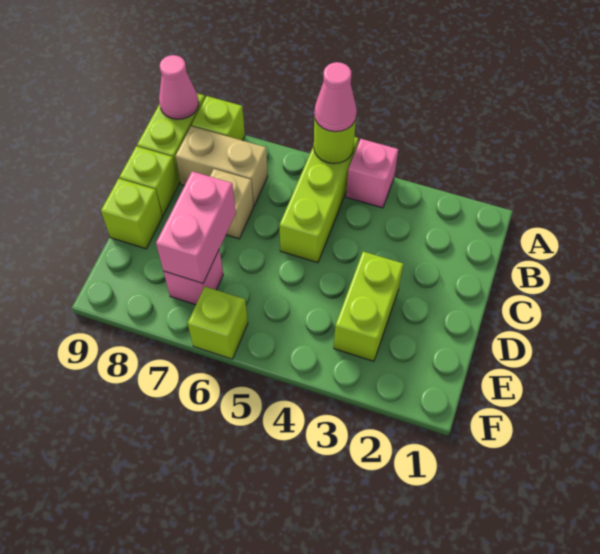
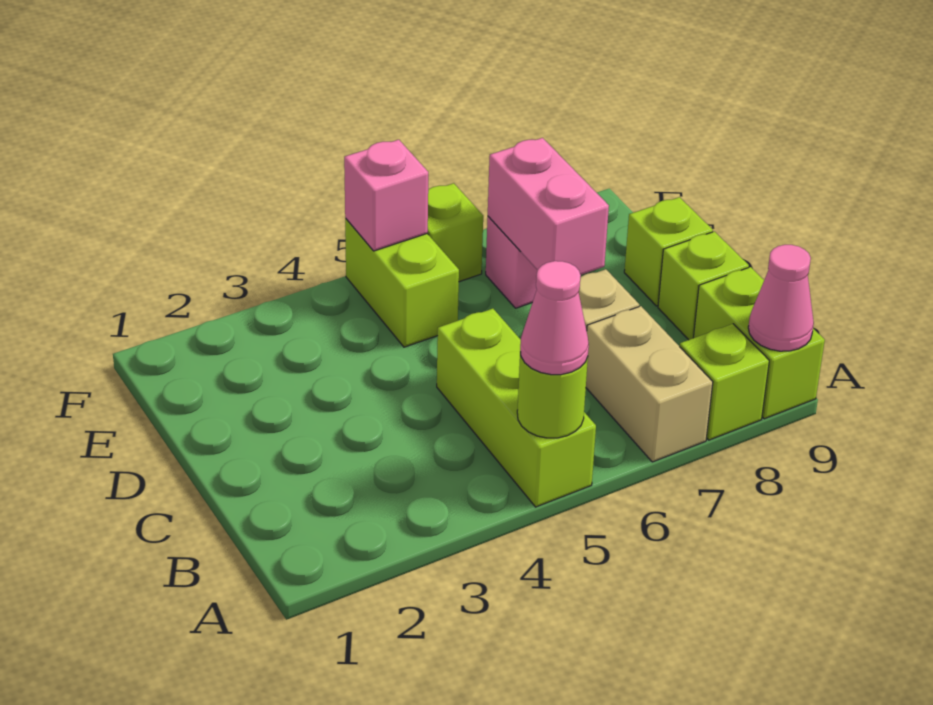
pink brick A4 level 1 -> pink brick F5 level 2
tan brick B7:B8 level 1 -> tan brick A7:B7 level 1
lime brick D3:E3 level 1 -> lime brick E5:F5 level 1

